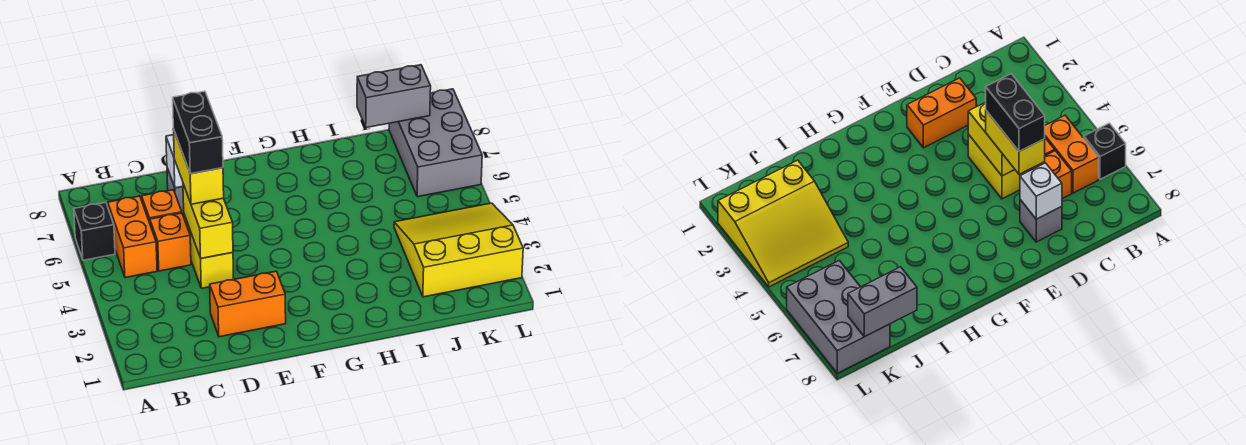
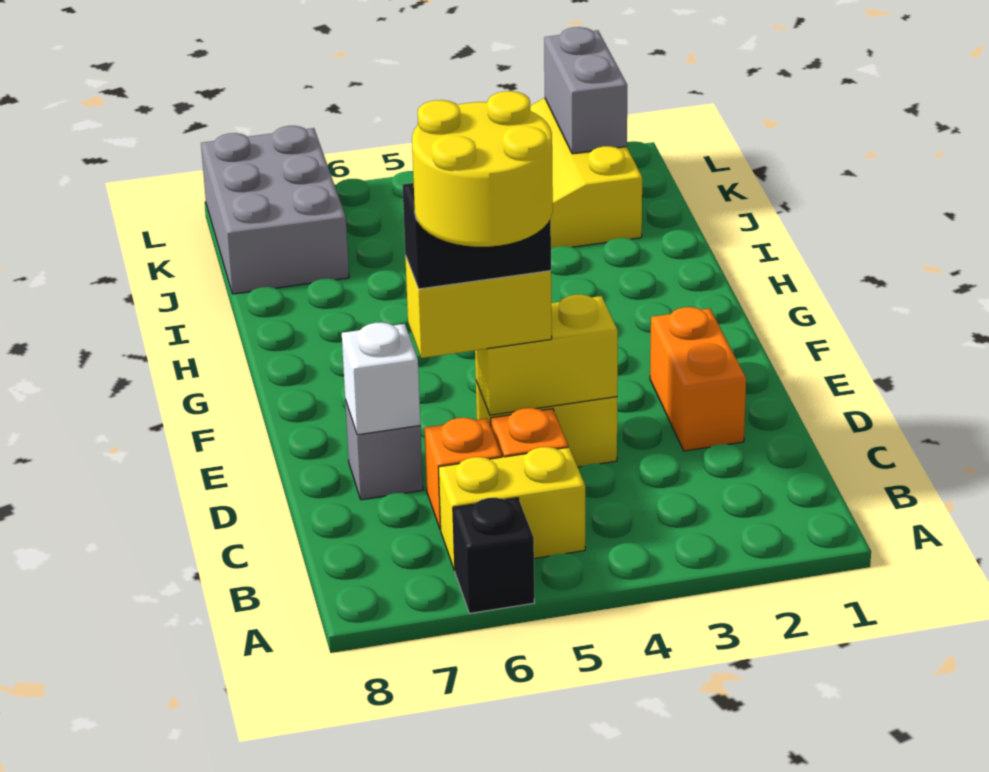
orange brick B5:B6 level 1 -> yellow brick B5:B6 level 1
none -> yellow round brick C5:D6 level 5
grey brick J8:K8 level 2 -> grey brick K2:L2 level 2
grey brick K6:L8 level 1 -> grey brick J7:L8 level 1

